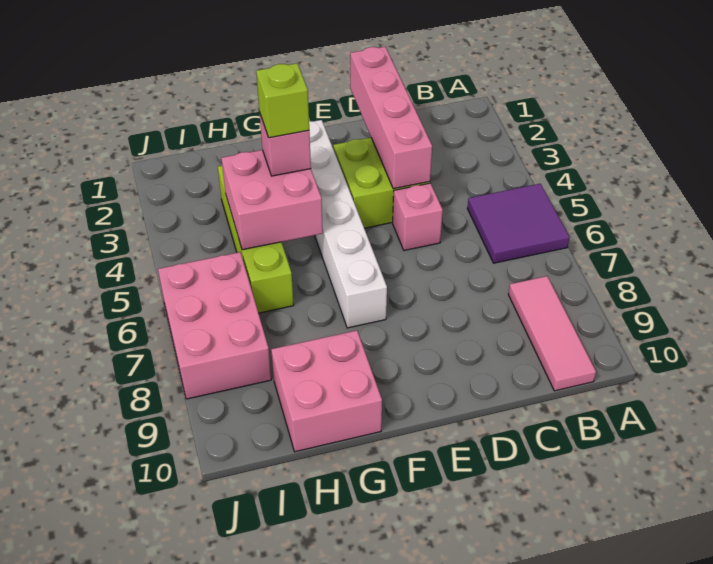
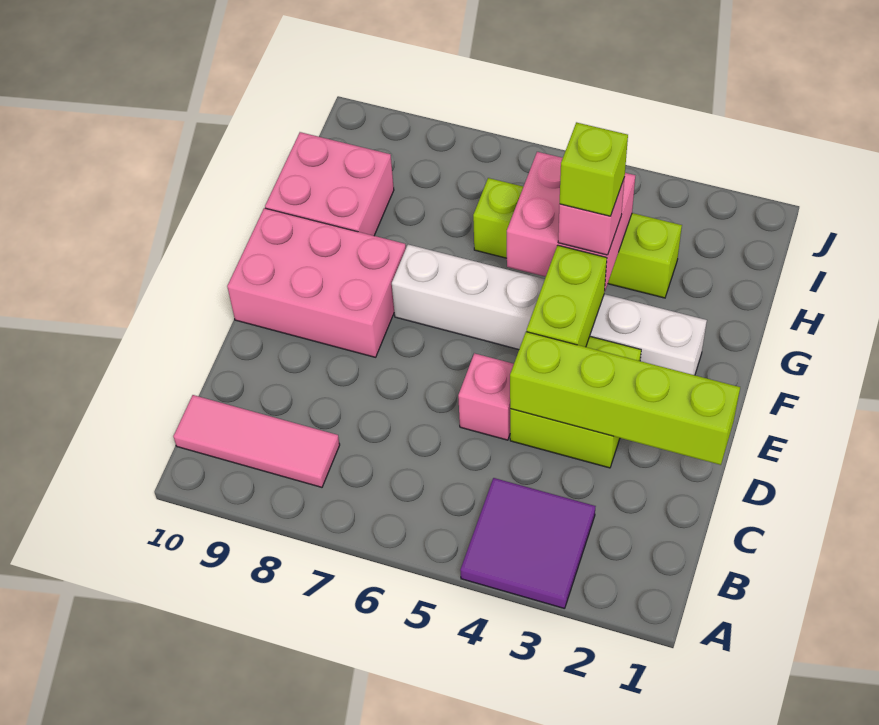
purple tile A5:B6 level 1 -> purple tile A3:B4 level 1
pink brick D1:D4 level 2 -> lime brick D1:D4 level 2
none -> lime brick E4:F4 level 2
pink brick I6:J8 level 1 -> pink brick E8:F10 level 1

